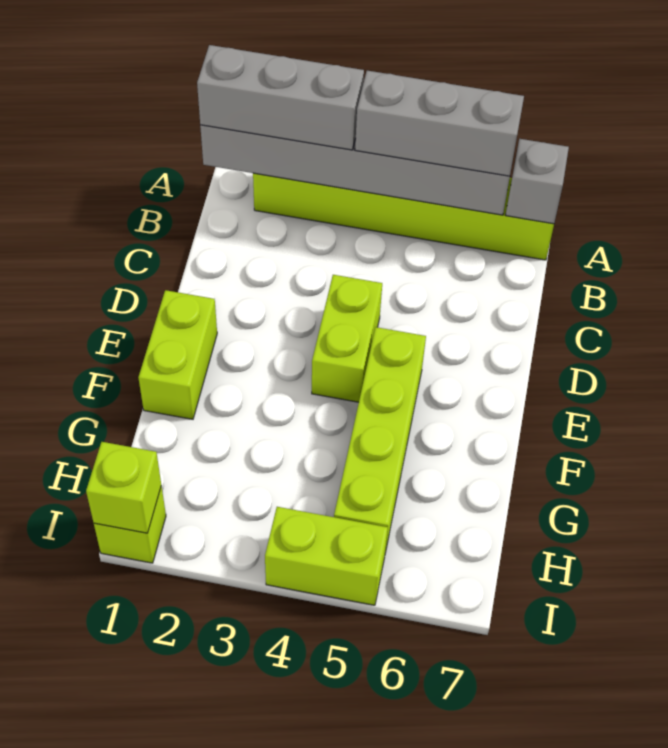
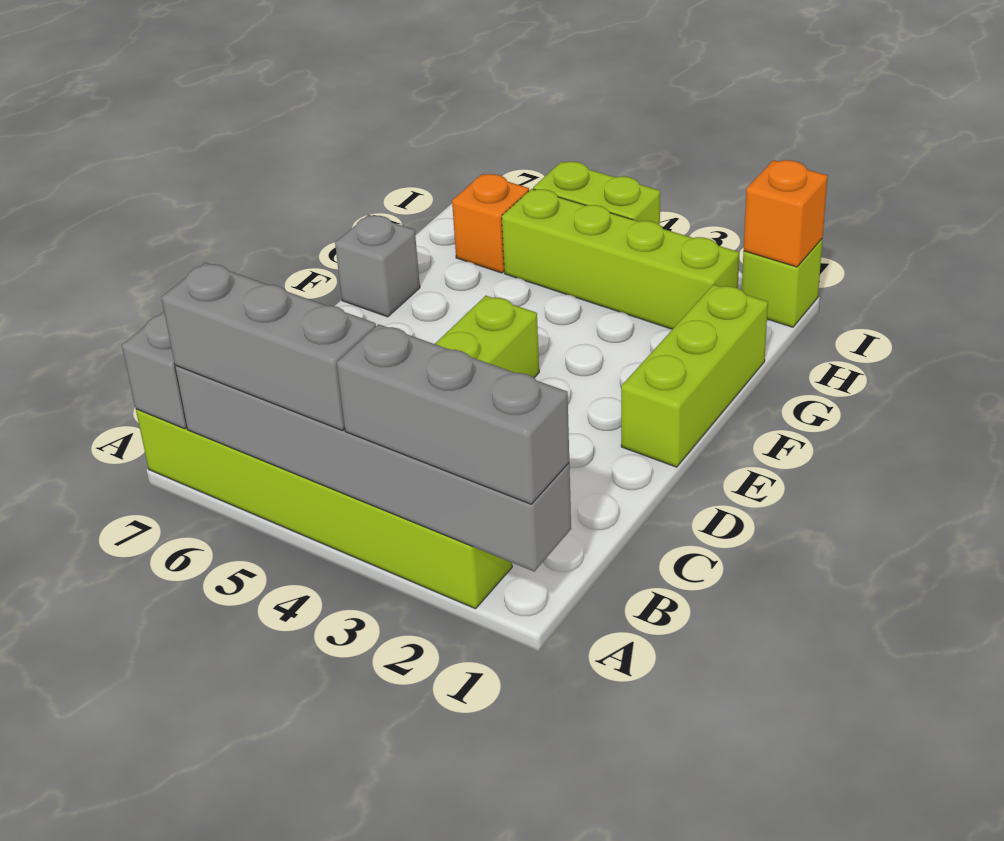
lime brick E1:F1 level 1 -> lime brick E1:G1 level 1
lime brick E5:H5 level 1 -> lime brick H2:H5 level 1
none -> grey brick F7 level 1
none -> orange brick H6 level 1
lime brick I1 level 2 -> orange brick I1 level 2

